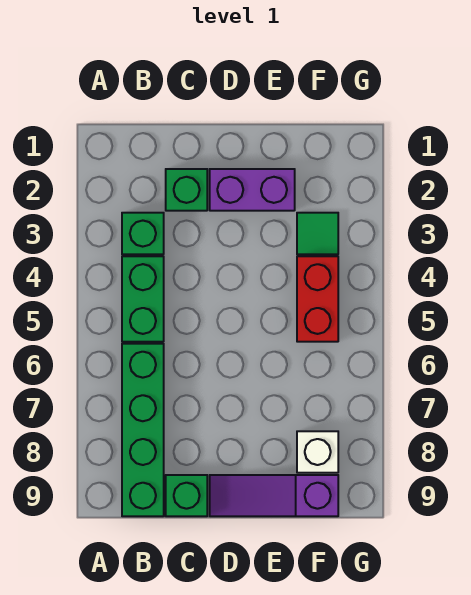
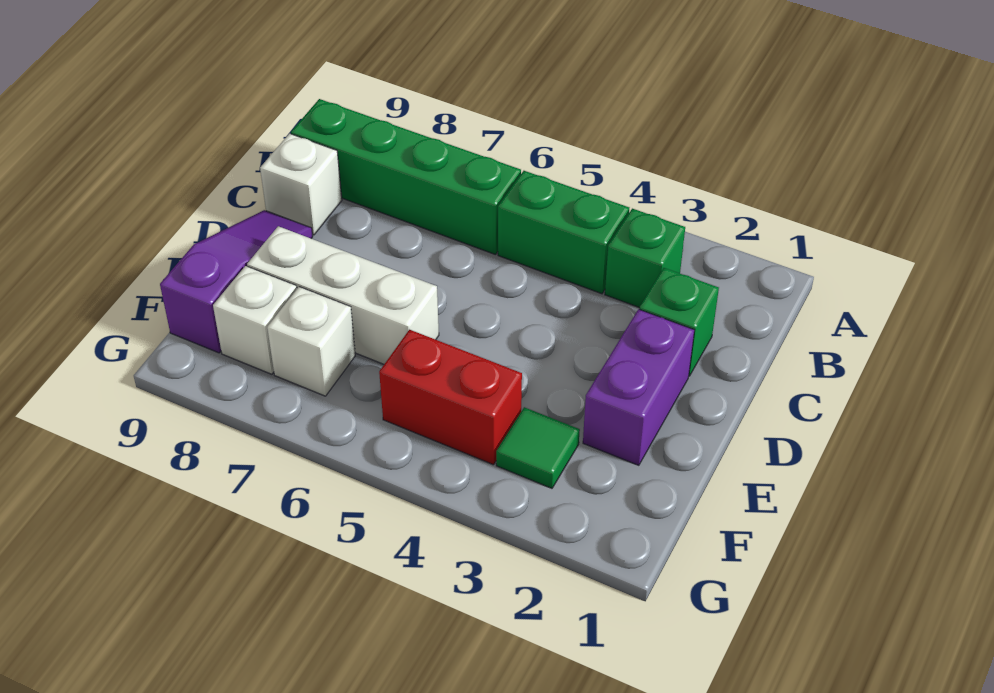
green brick C9 level 1 -> white brick C9 level 1
none -> white brick E6:E8 level 1
none -> white brick F7 level 1

